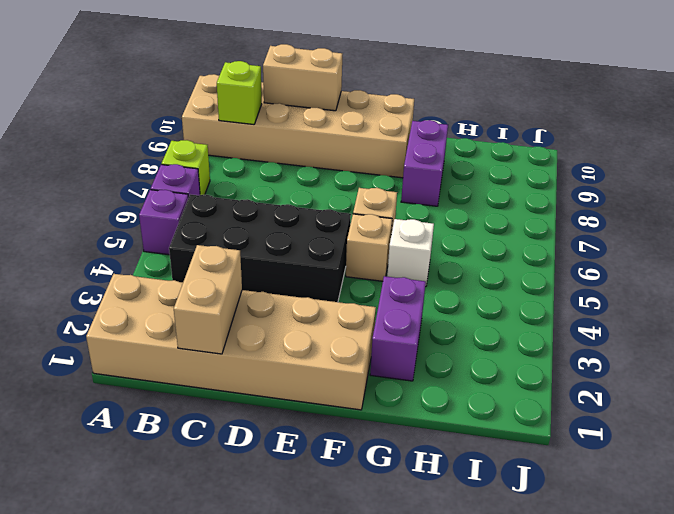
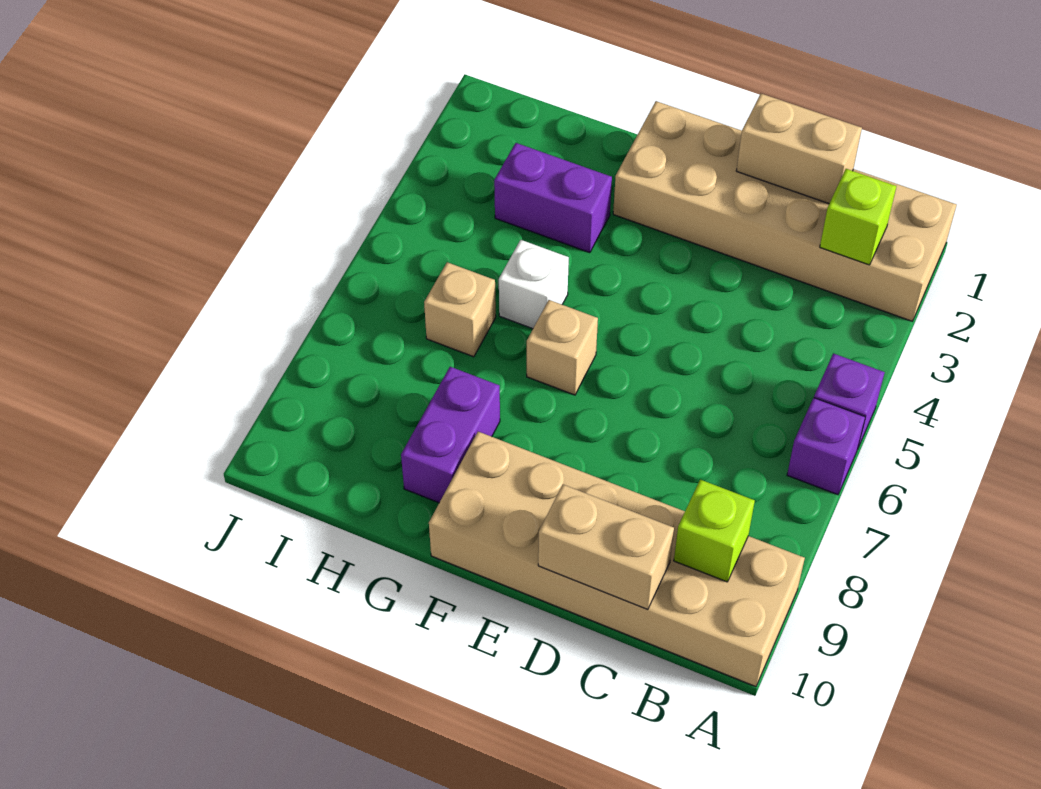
lime brick A7 level 1 -> lime brick B2 level 2
black brick B4:E5 level 1 -> none
tan brick C1:C2 level 2 -> tan brick C1:D1 level 2
tan brick F5 level 1 -> tan brick H6 level 1
purple brick G2:G3 level 1 -> purple brick G3:H3 level 1

